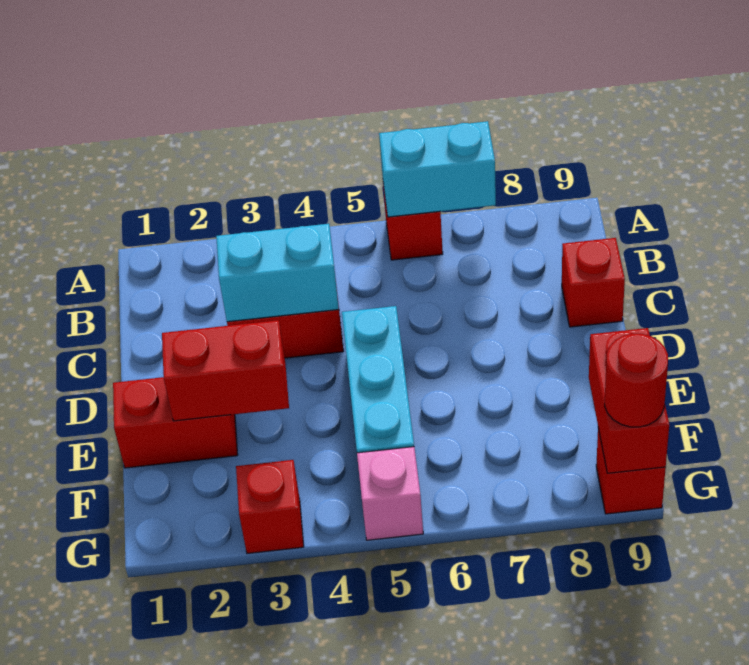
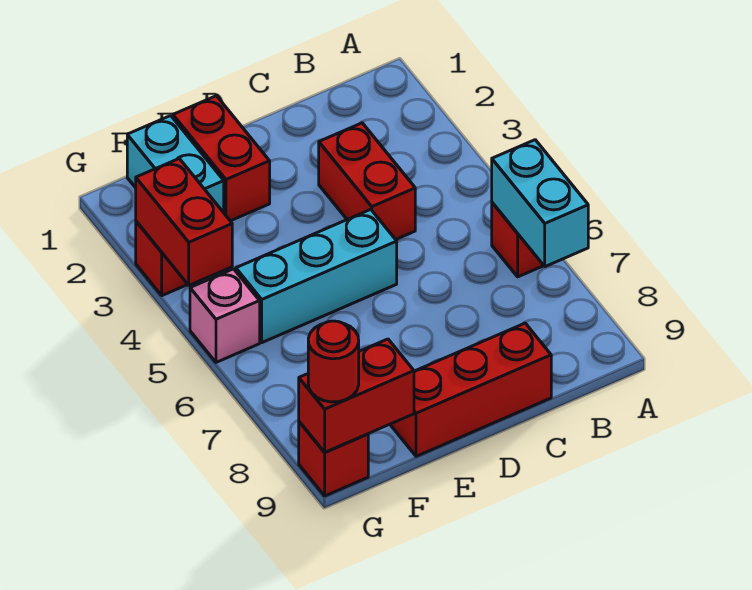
cyan brick C3:C4 level 2 -> cyan brick F1:F2 level 1
red brick C9 level 1 -> red brick C9:E9 level 1
red brick E2:E3 level 2 -> red brick G3:G4 level 2

